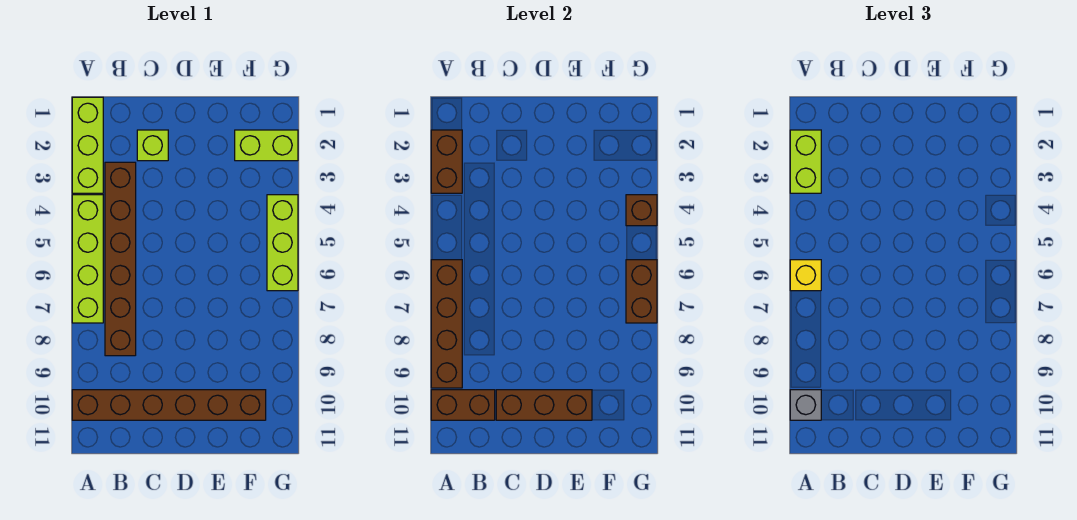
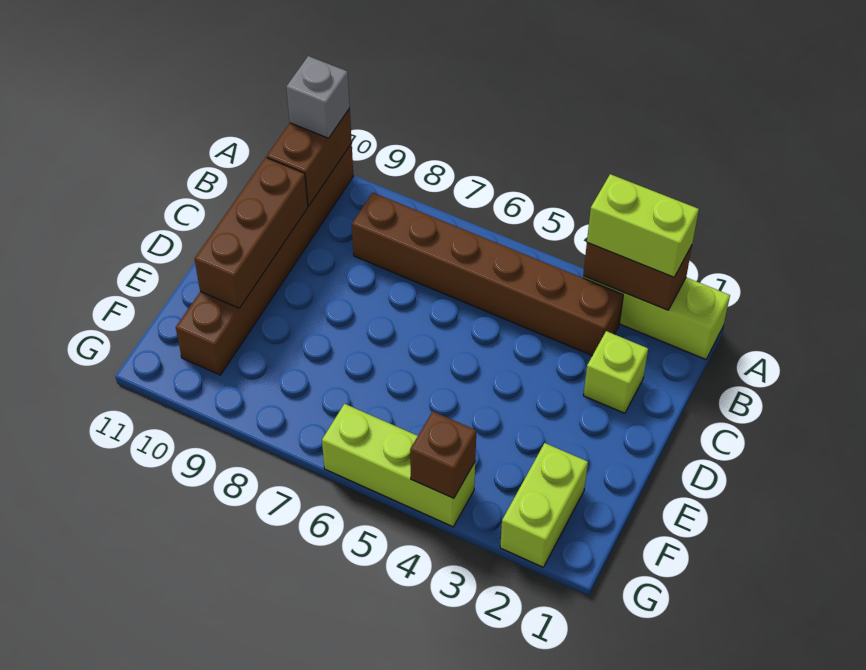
lime brick A4:A7 level 1 -> none
brown brick A6:A9 level 2 -> none
yellow brick A6 level 3 -> none
brown brick G6:G7 level 2 -> none

